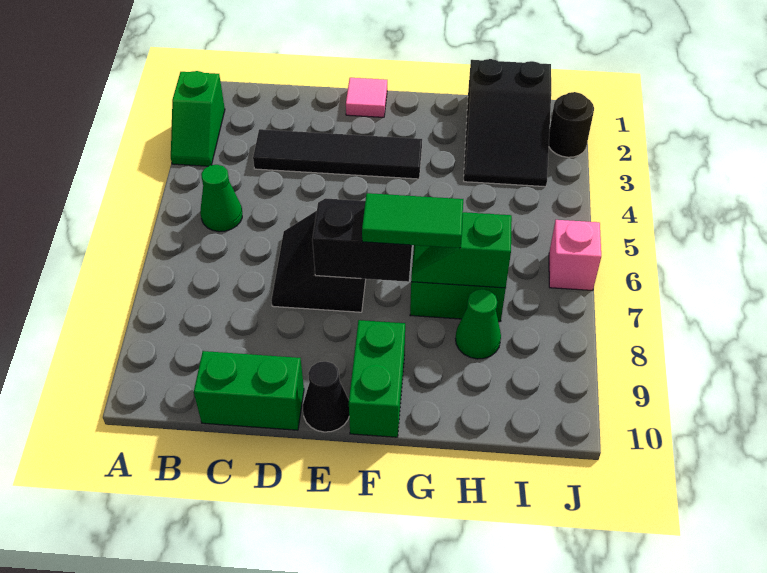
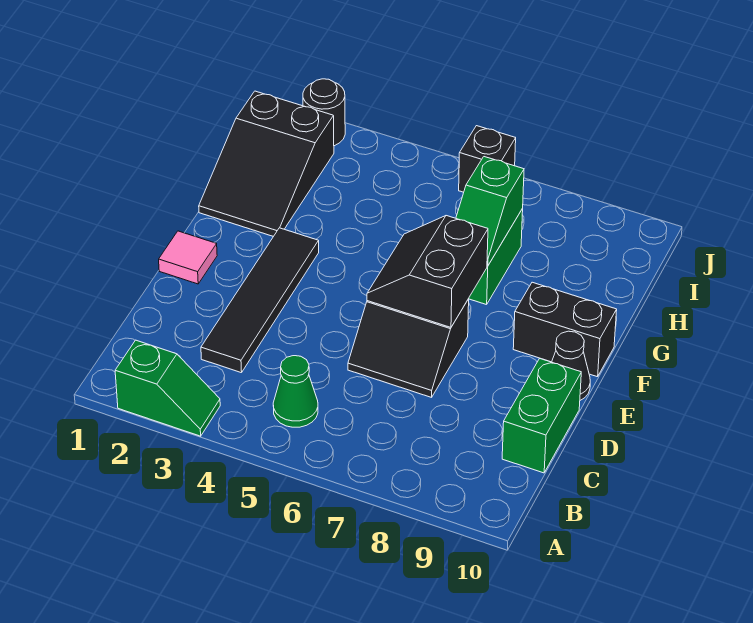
green tile F7:G7 level 3 -> none
green brick F9:F10 level 1 -> black brick F9:F10 level 1
black slope H1:I3 level 1 top 1 -> black slope G1:I2 level 1 top I
green cone H8 level 1 -> none
pink brick J6 level 1 -> black brick J6 level 1

